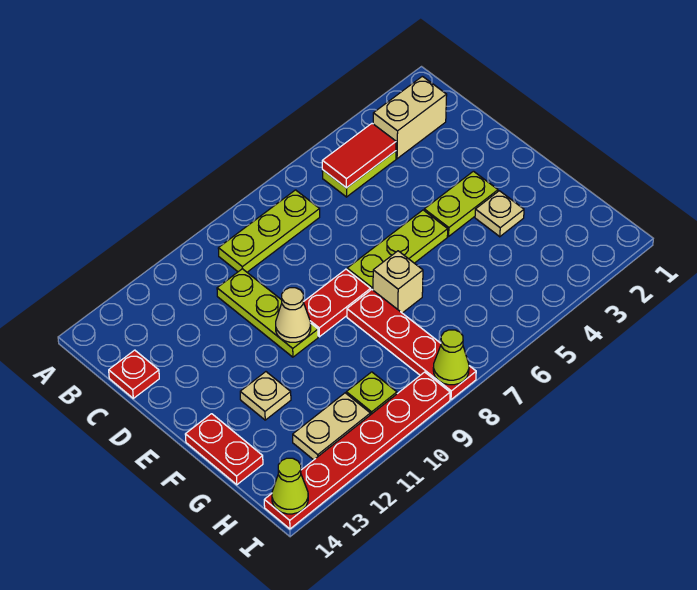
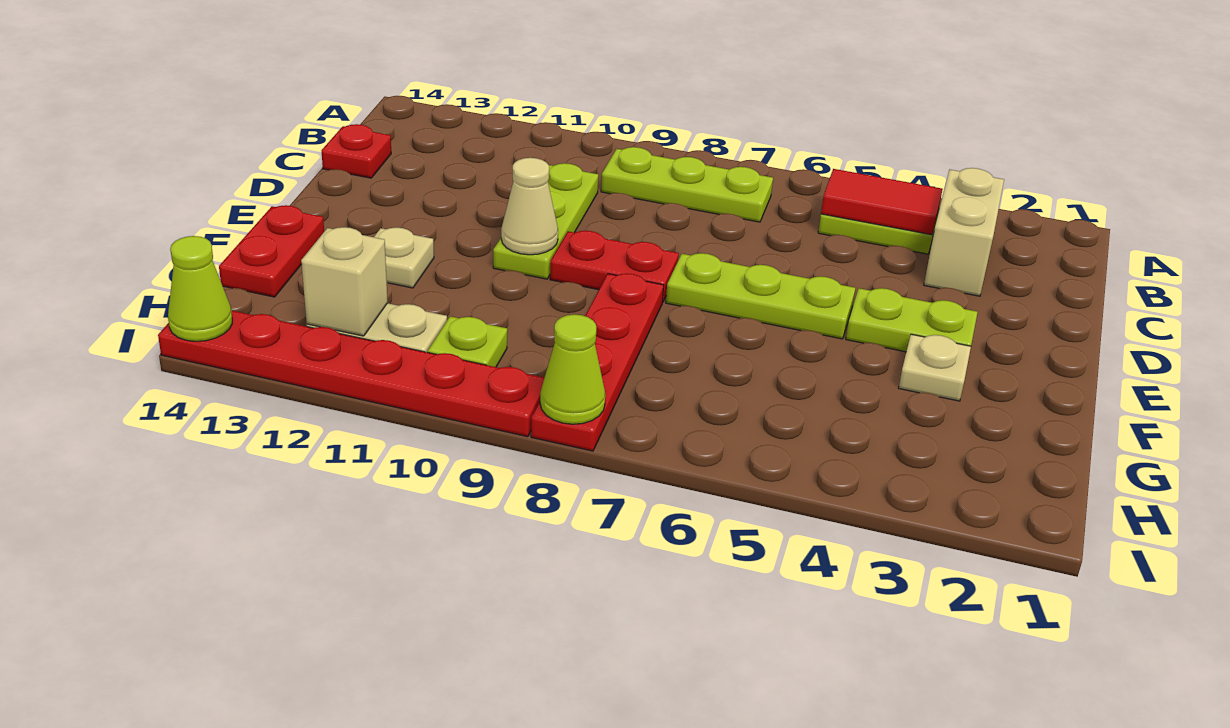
tan brick B2:B3 level 1 -> tan brick B3:C3 level 1
tan brick F7 level 1 -> tan brick H12 level 2

